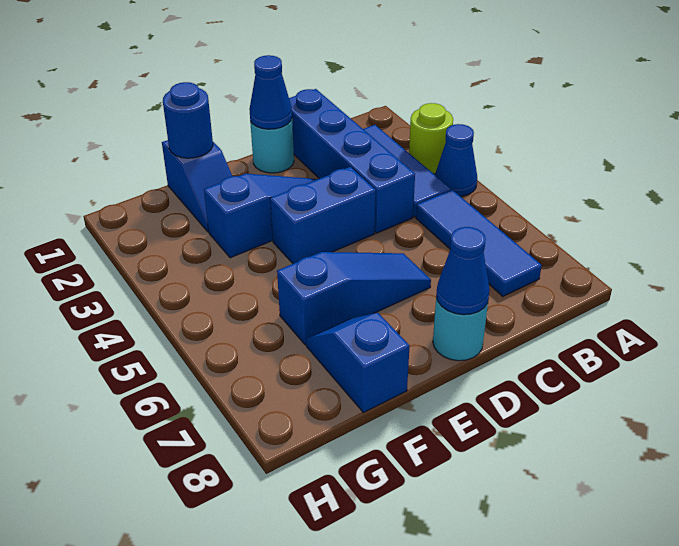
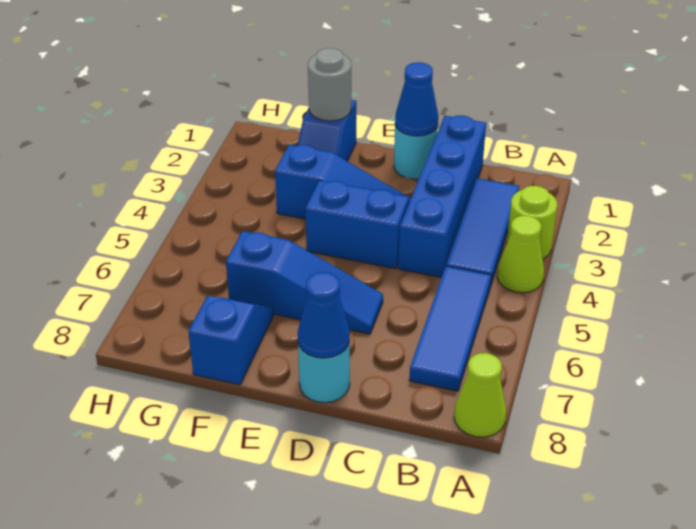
blue cone A4 level 1 -> lime cone A4 level 1
none -> lime cone A8 level 1
blue round brick F1 level 2 -> grey round brick F1 level 2

